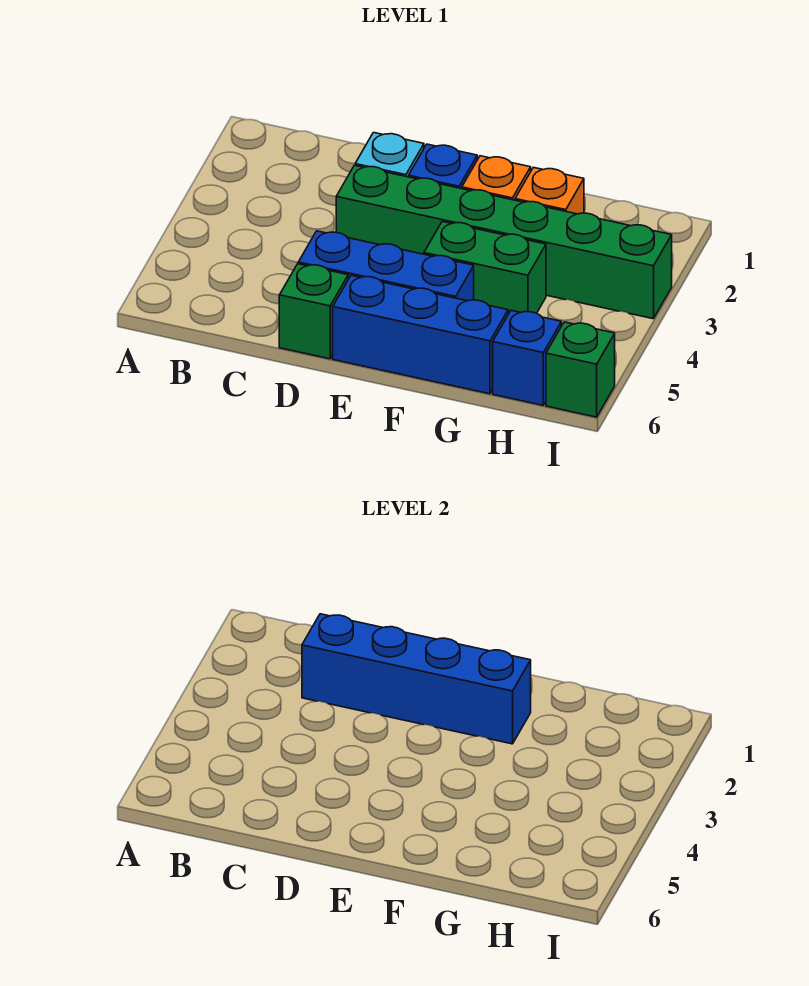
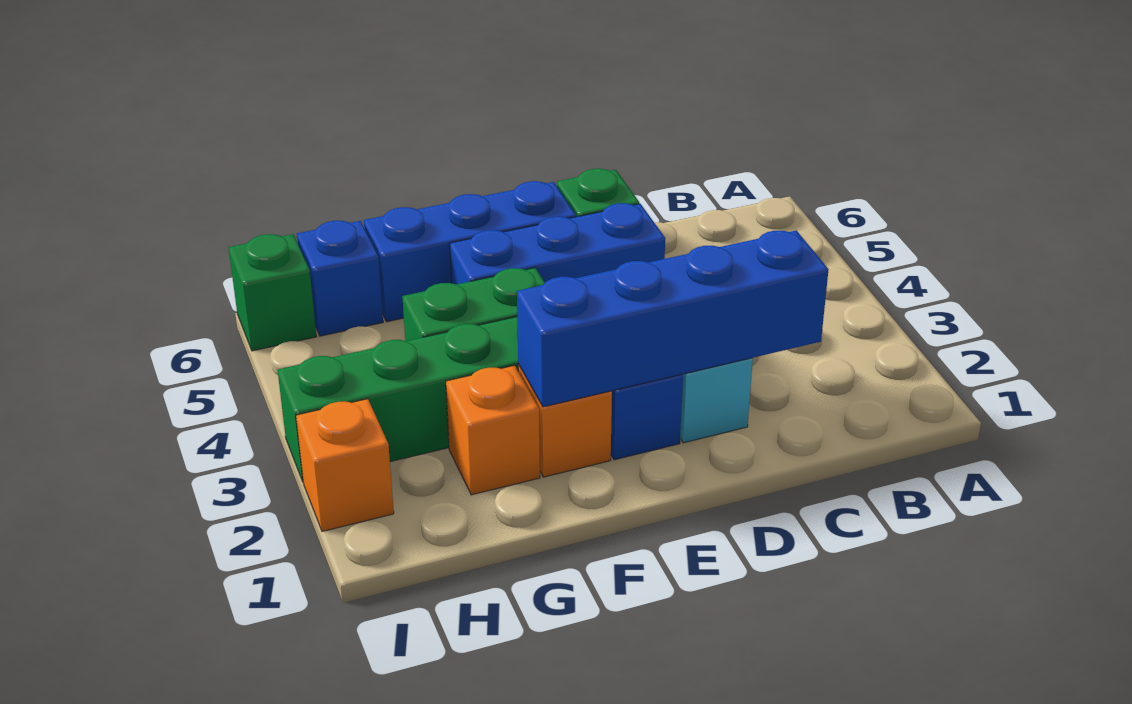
none -> orange brick I2 level 1

